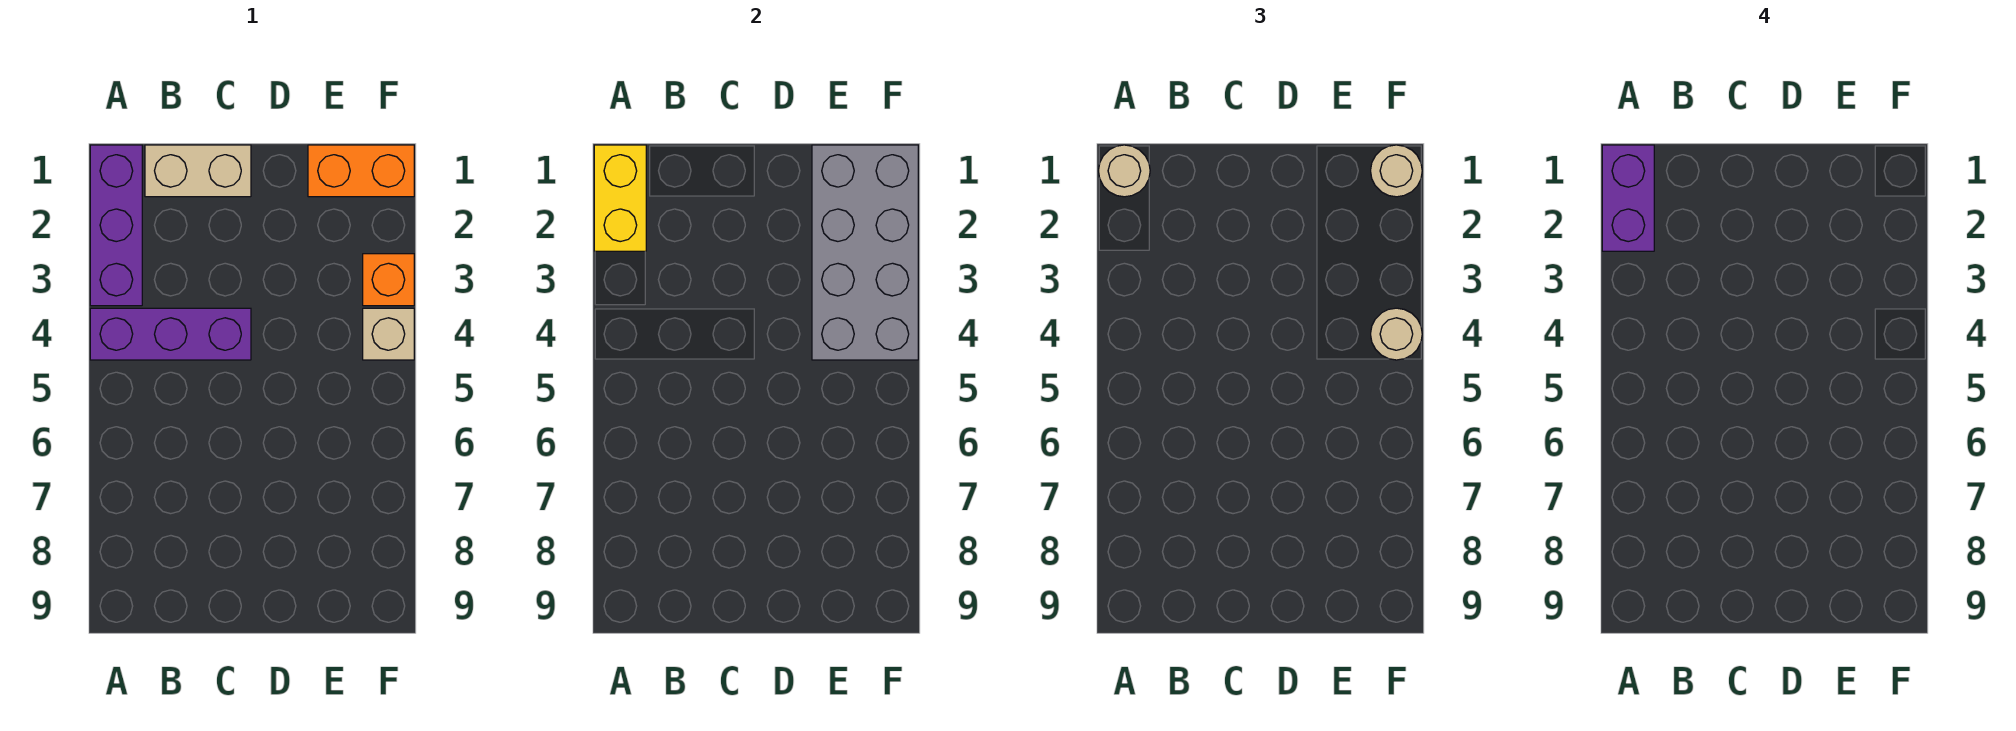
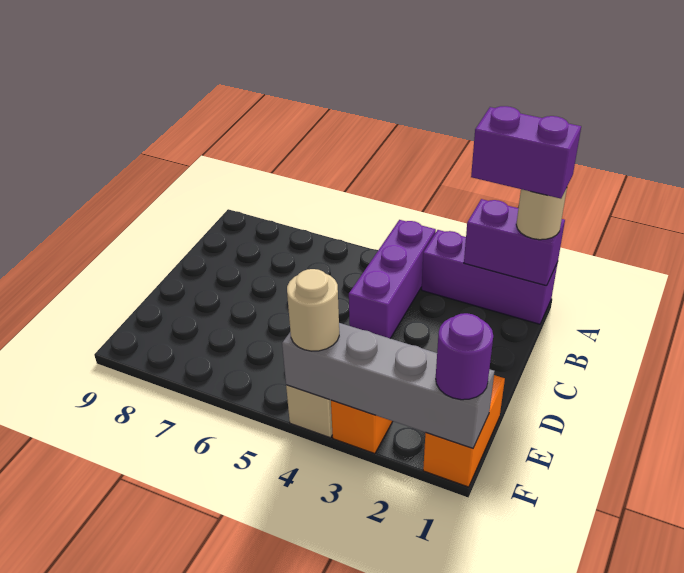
yellow brick A1:A2 level 2 -> purple brick A1:A2 level 2
tan brick B1:C1 level 1 -> none
grey brick E1:F4 level 2 -> grey brick F1:F4 level 2
tan round brick F1 level 3 -> purple round brick F1 level 3

